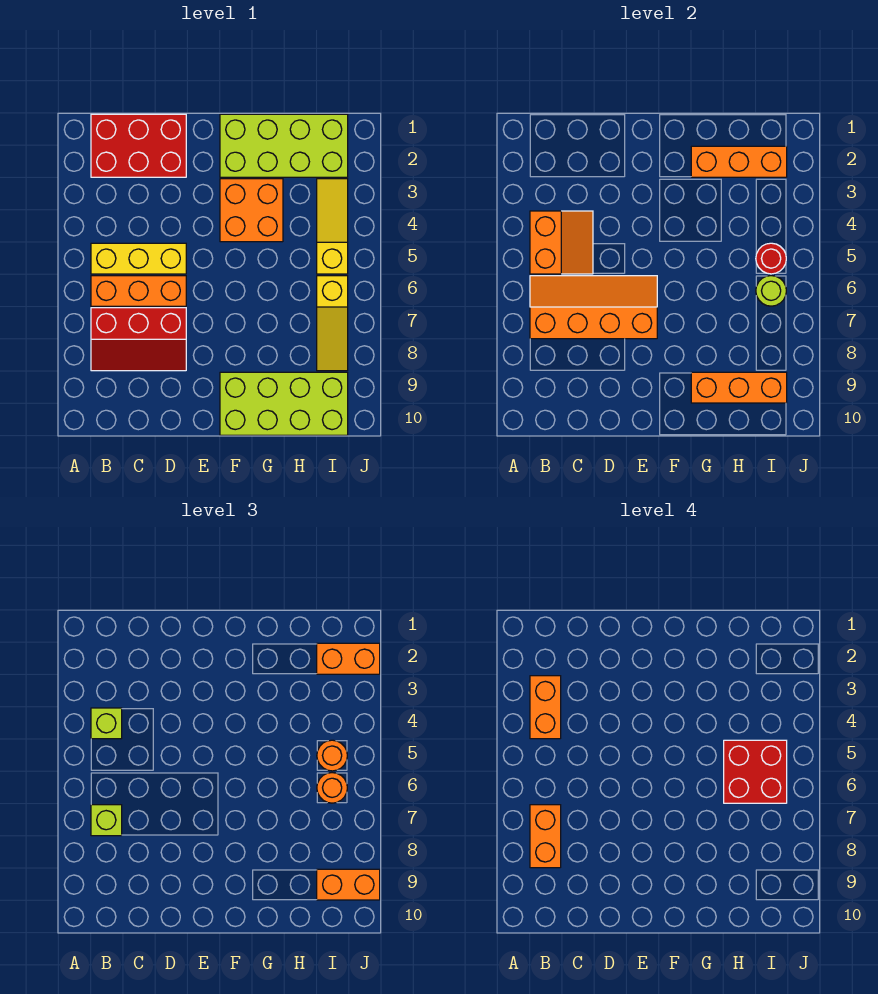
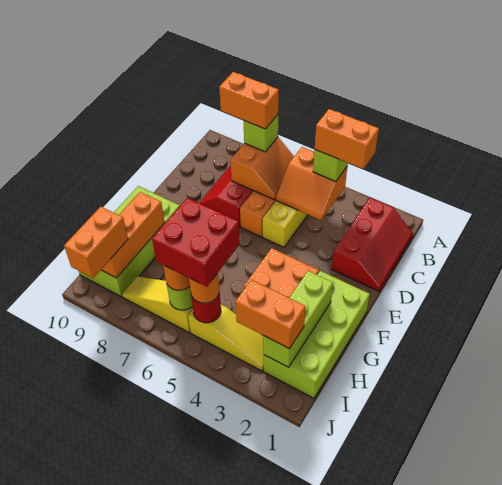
red brick B1:D2 level 1 -> red slope B1:D2 level 1 top 2
orange slope B6:E7 level 2 top 7 -> orange slope B6:C7 level 2 top 7
orange brick G2:I2 level 2 -> lime brick G2:I2 level 2
orange brick I2:J2 level 3 -> orange brick I2:I3 level 3

